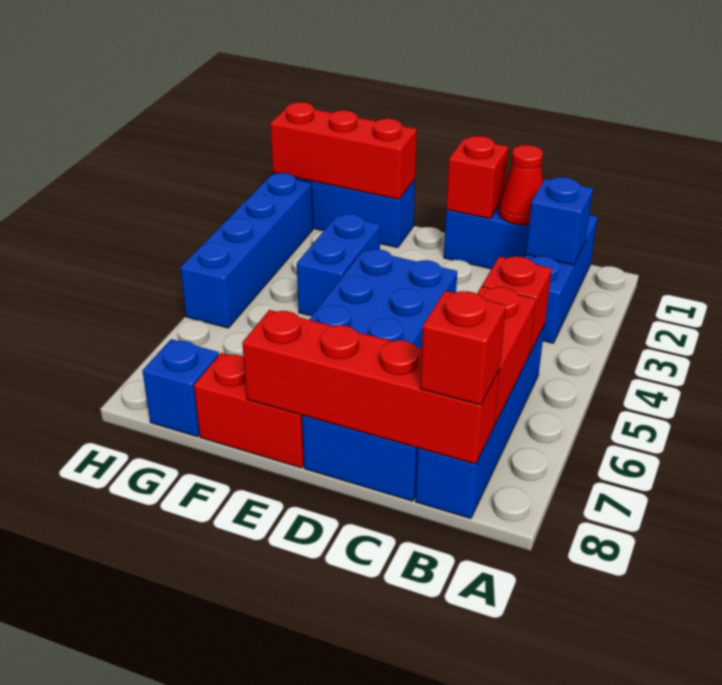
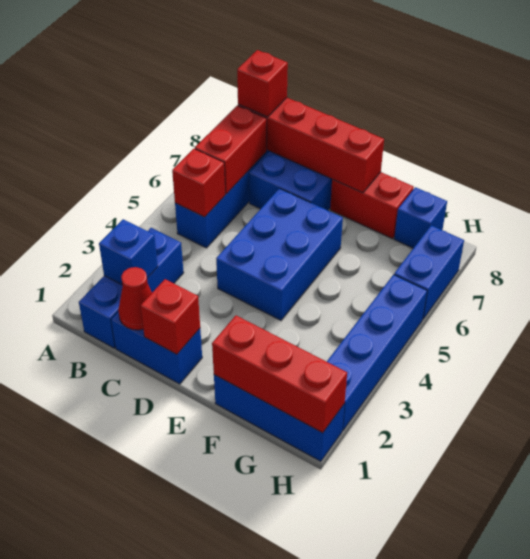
blue brick F3:F4 level 1 -> blue brick H6:H7 level 1

